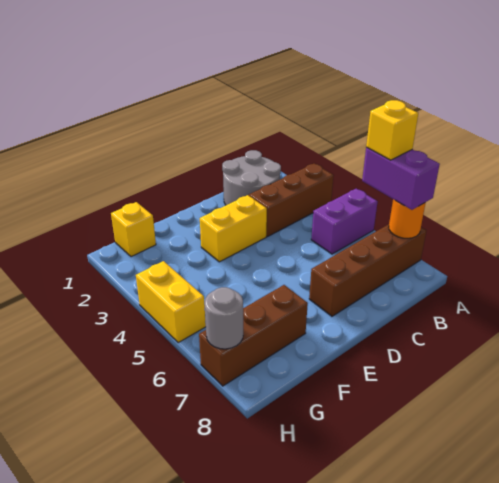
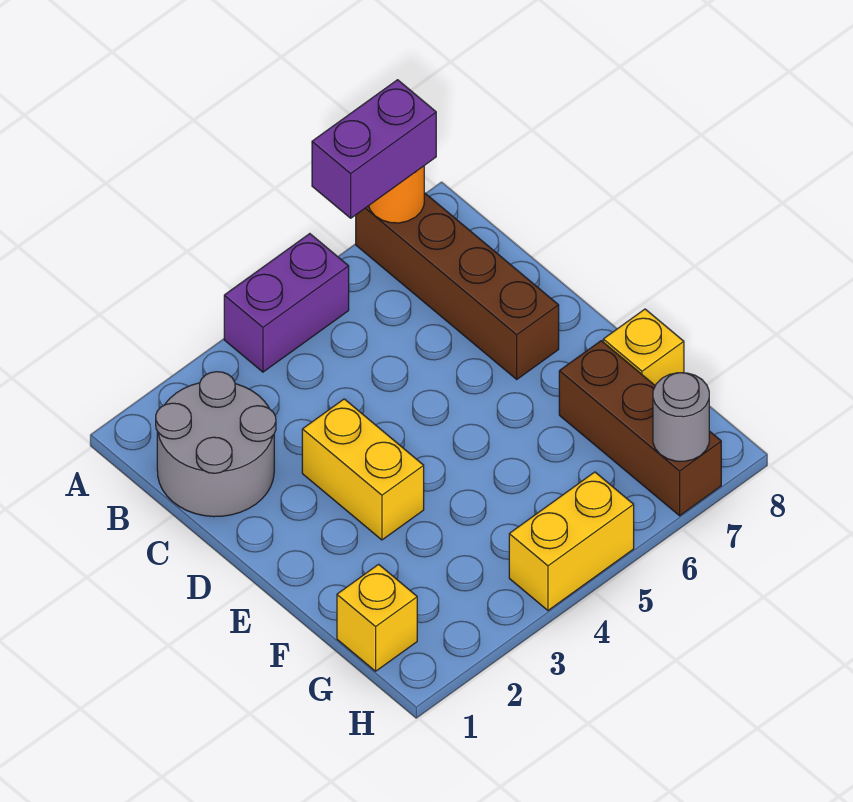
brown brick A3:C3 level 1 -> none
purple brick A5:B5 level 1 -> purple brick A4:A5 level 1
yellow brick A6 level 4 -> yellow brick F8 level 1

